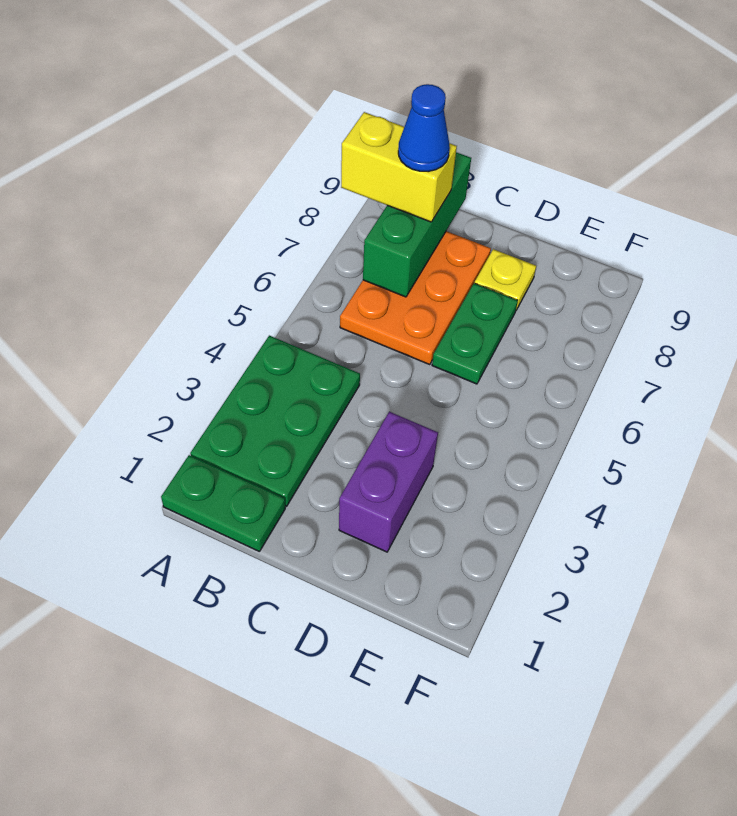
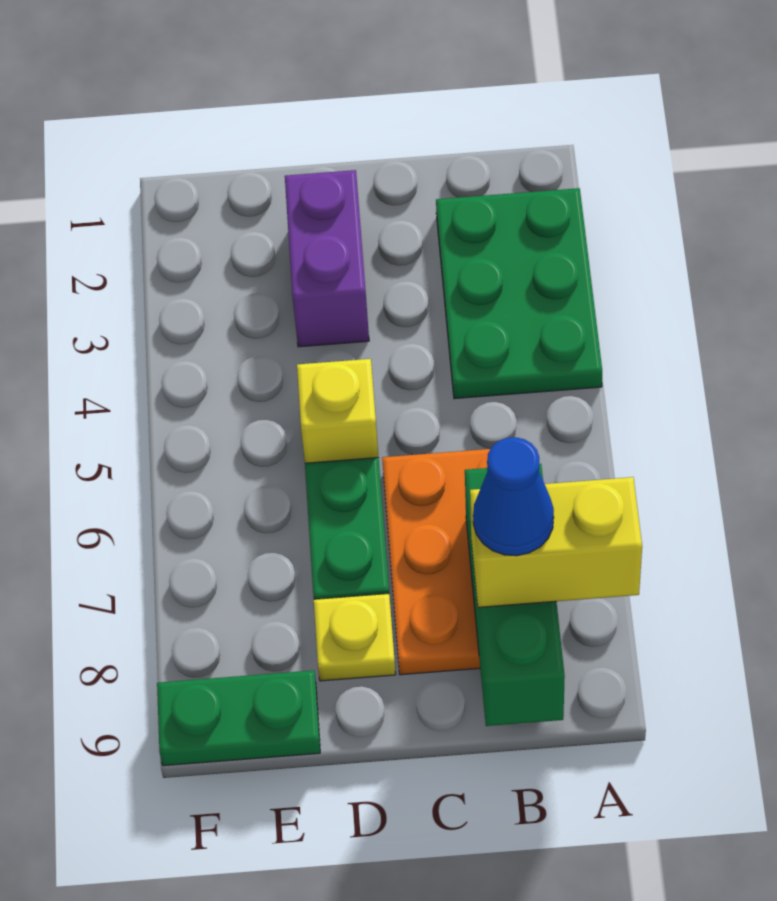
green plate A1:B1 level 1 -> green plate E9:F9 level 1
none -> yellow brick D5 level 1

